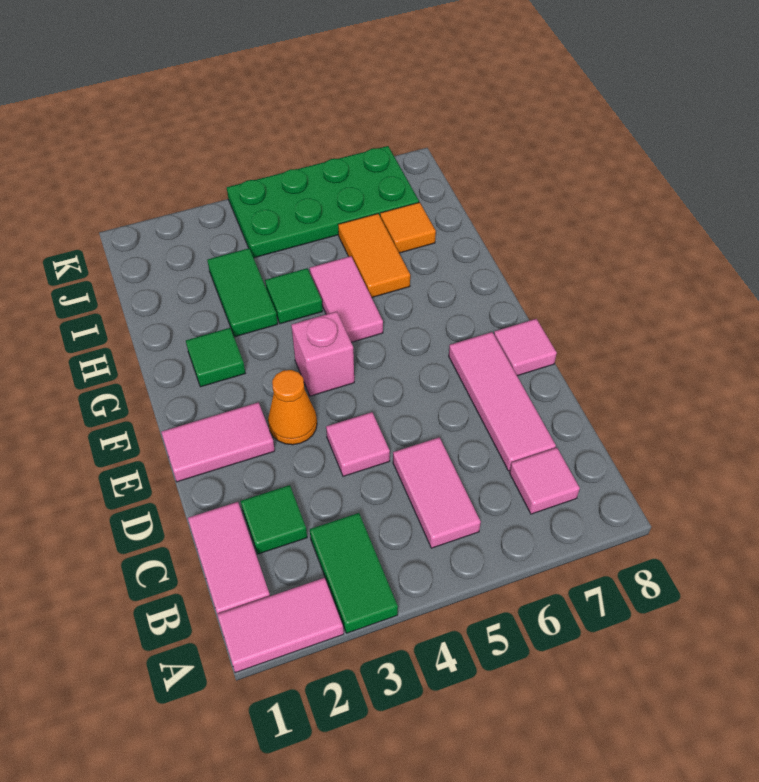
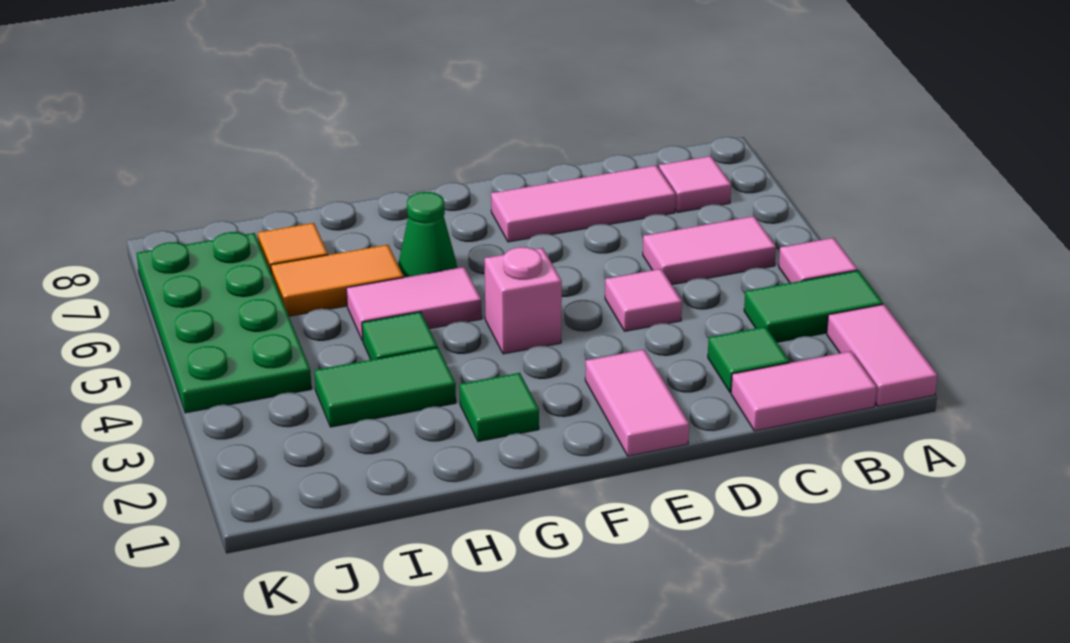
orange cone E3 level 1 -> none
pink tile E8 level 1 -> pink tile A4 level 1
none -> green cone G6 level 1

